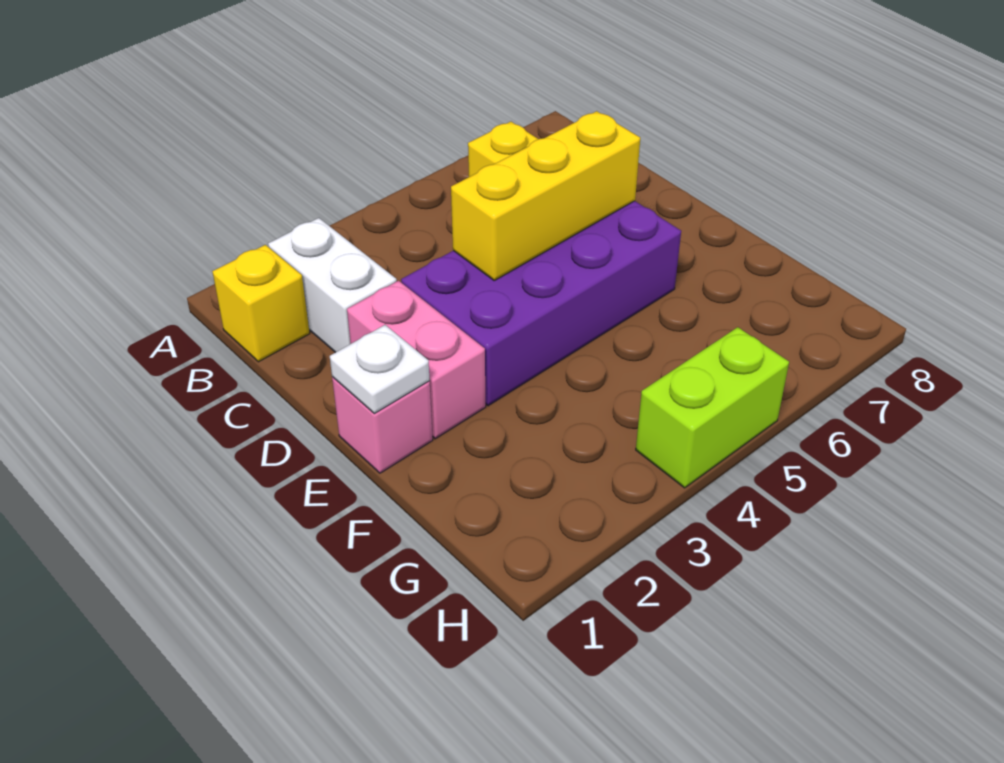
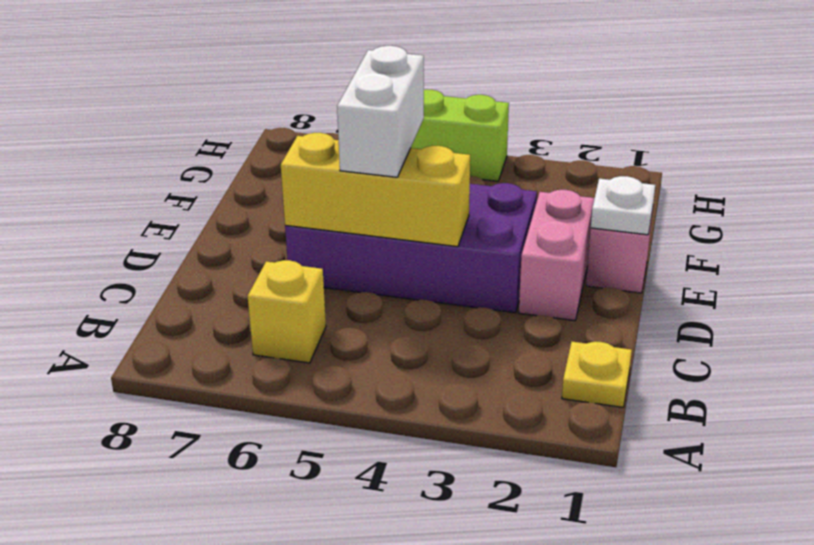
yellow brick B1 level 1 -> yellow plate B1 level 1
white brick B2:C2 level 1 -> white brick D5:E5 level 3

